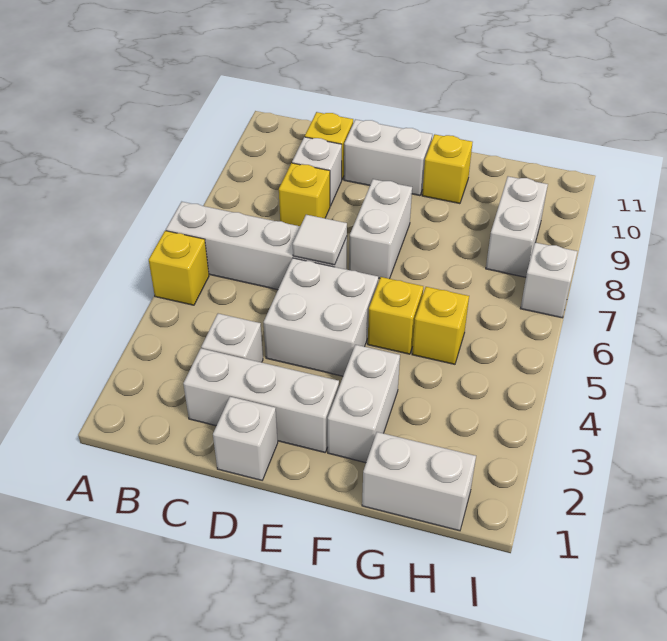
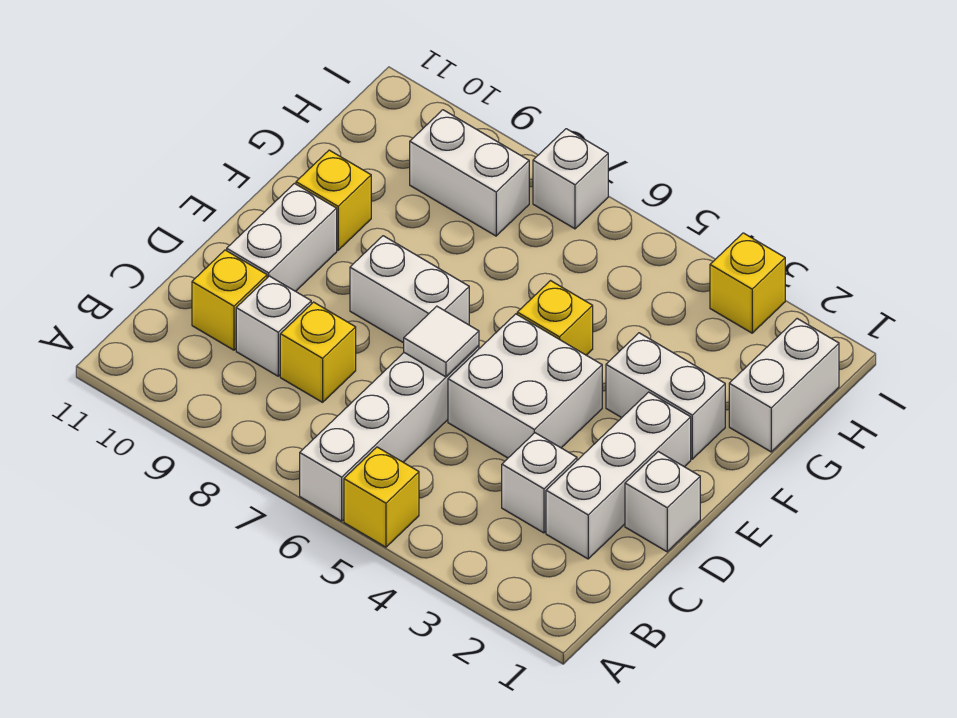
yellow brick G5 level 1 -> yellow brick I3 level 1

